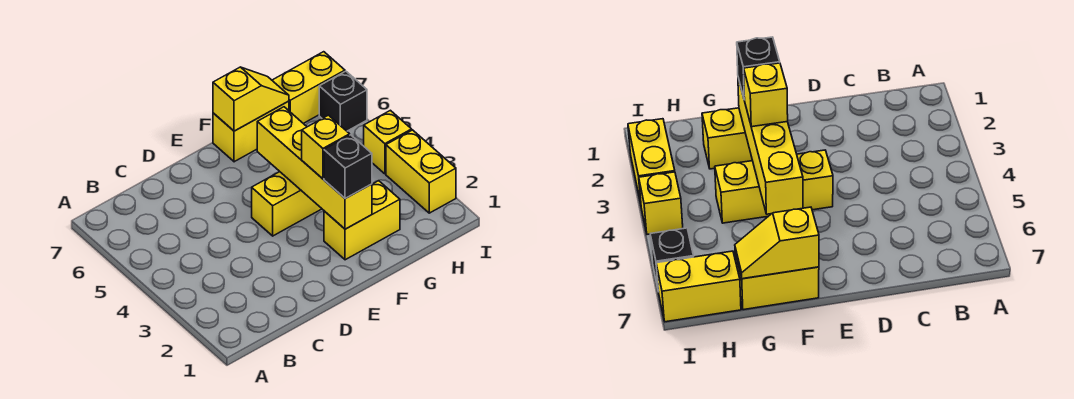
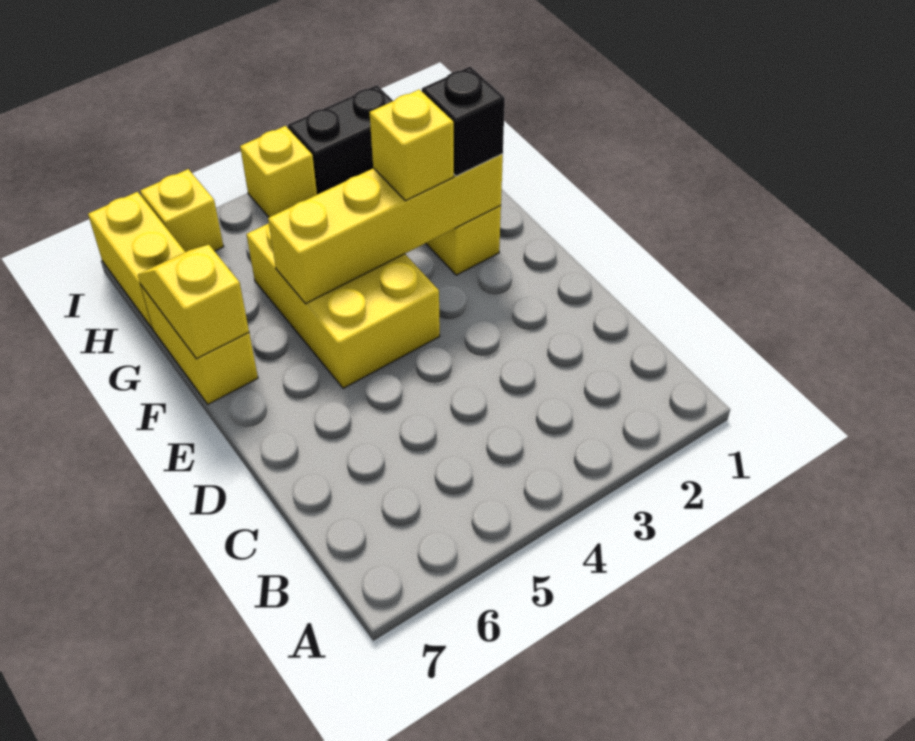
yellow brick E4:G4 level 1 -> yellow brick E4:G5 level 1
yellow brick I2:I3 level 1 -> black brick I2:I3 level 1
black brick I6 level 1 -> yellow brick I6 level 1

